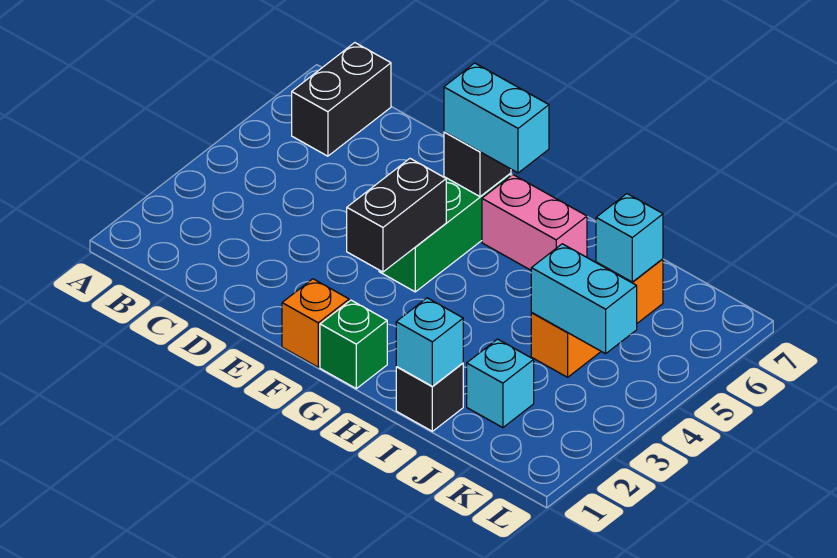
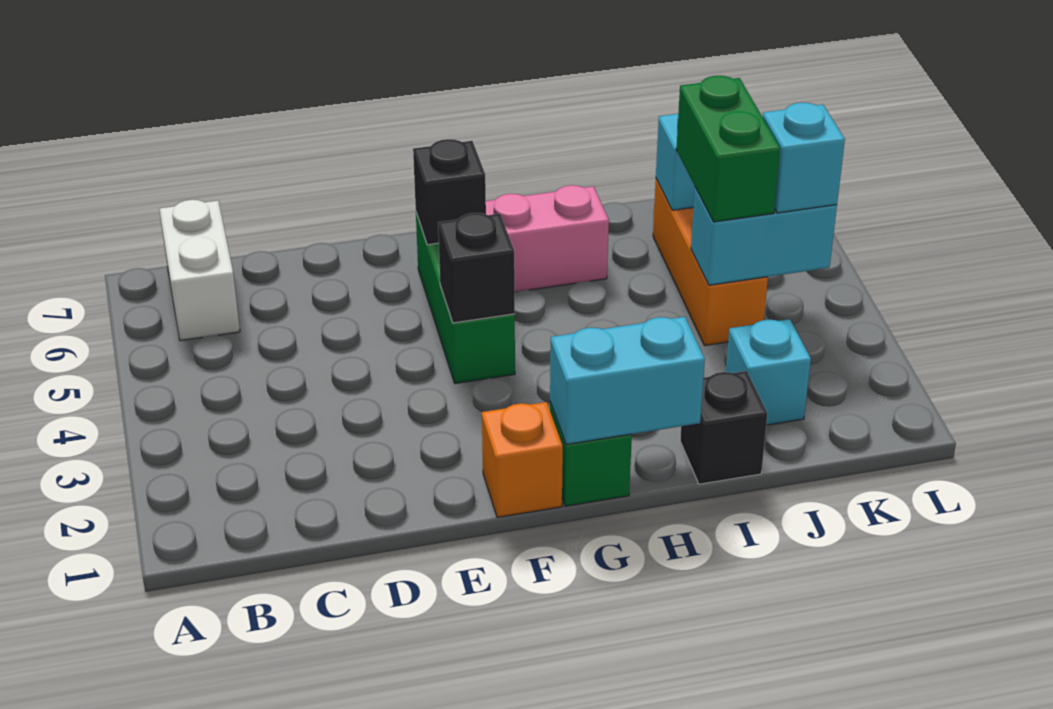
black brick B6:B7 level 1 -> white brick B6:B7 level 1
black brick F3:F4 level 2 -> black brick F4 level 2
cyan brick F6:G6 level 3 -> cyan brick G1:H1 level 2
cyan brick I1 level 2 -> cyan brick K4 level 3
none -> green brick J4:J5 level 3

